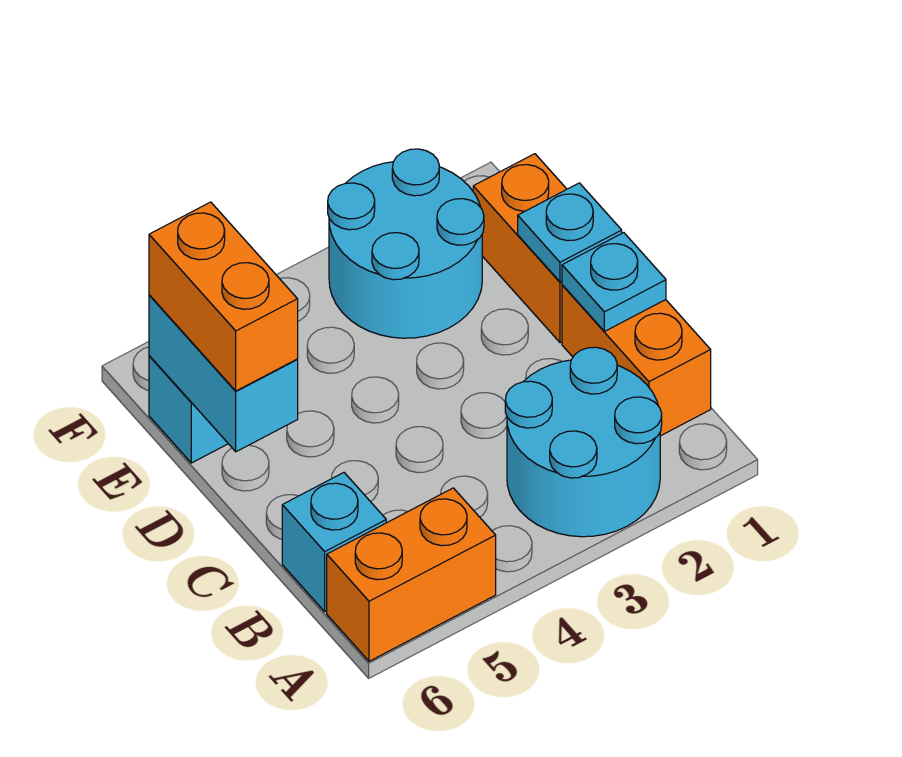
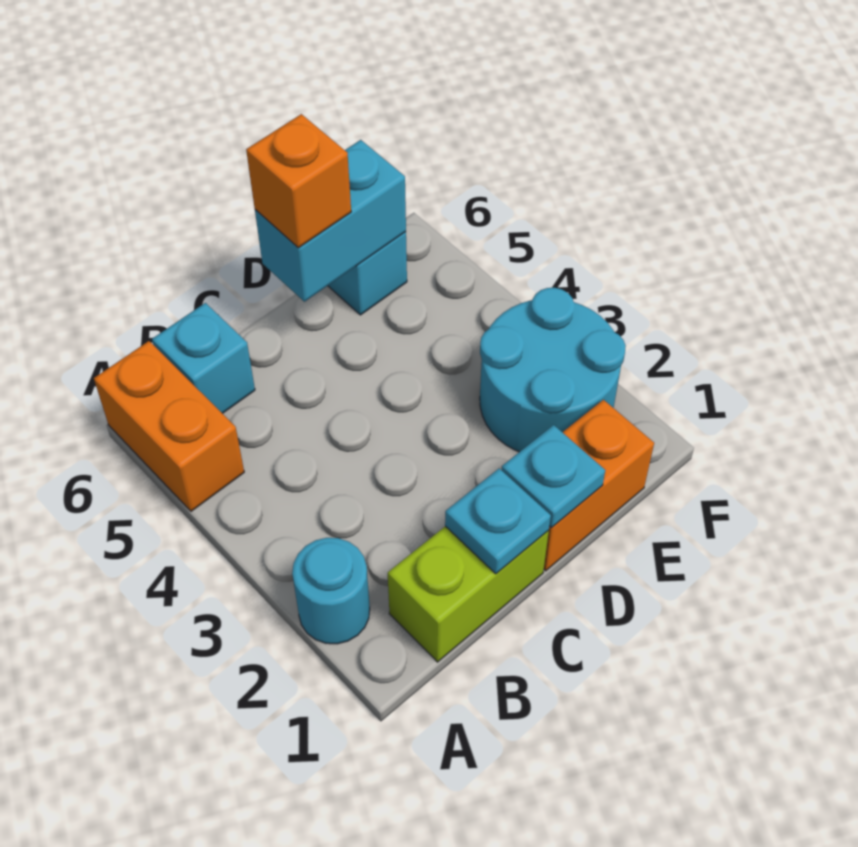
cyan round brick A2:B3 level 1 -> cyan round brick A2 level 1
orange brick B1:C1 level 1 -> lime brick B1:C1 level 1
orange brick D6:E6 level 3 -> orange brick D6 level 3

